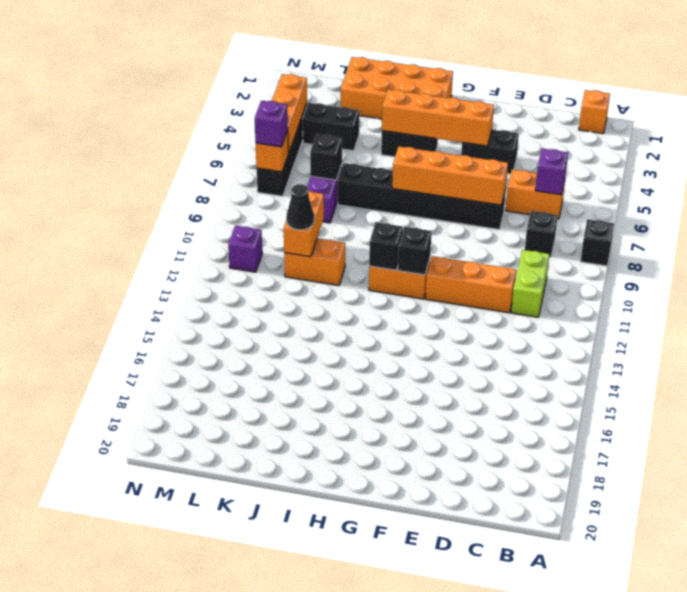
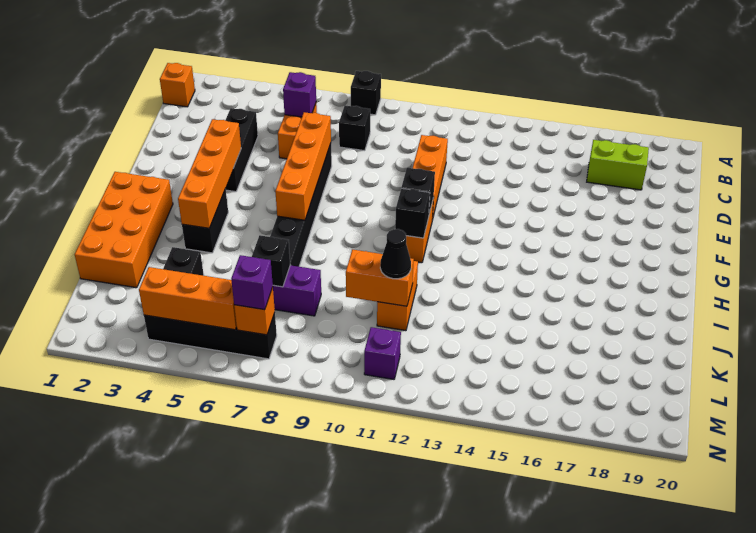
lime brick C10:C11 level 1 -> lime brick C17:C18 level 1
black brick E4:F4 level 1 -> black brick D4:F4 level 1

